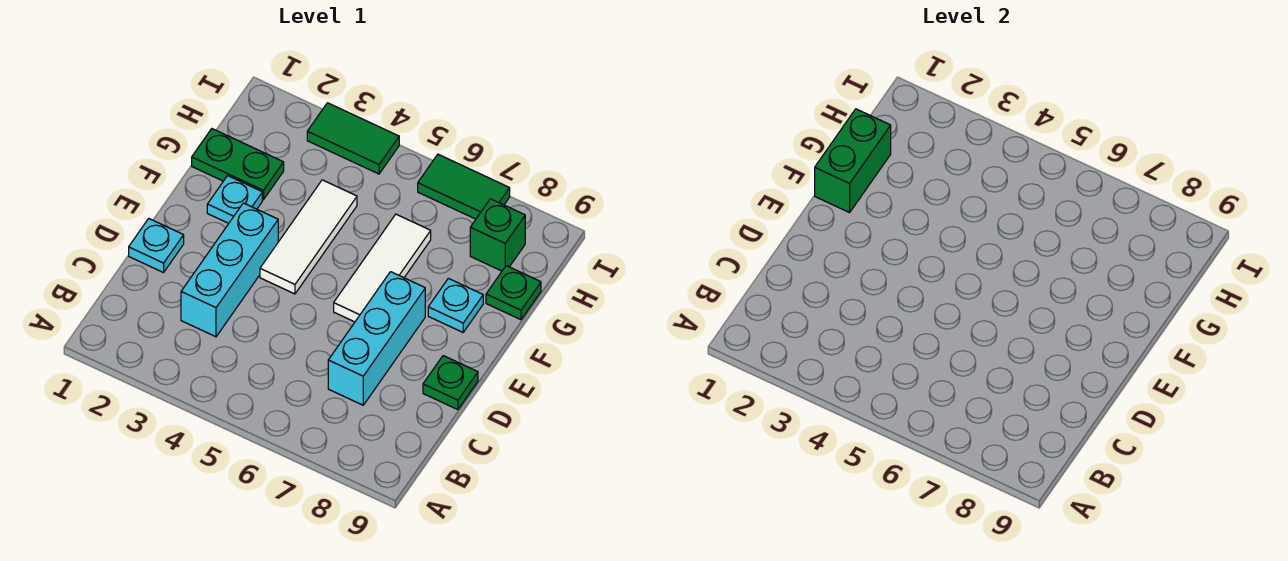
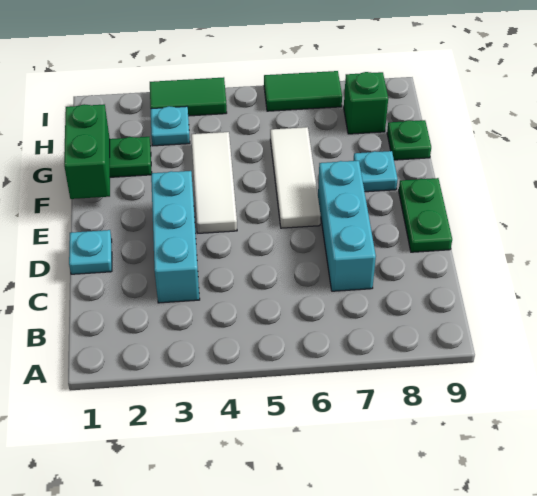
green plate D9 level 1 -> green plate D9:E9 level 1
cyan plate F2 level 1 -> cyan plate H3 level 1

